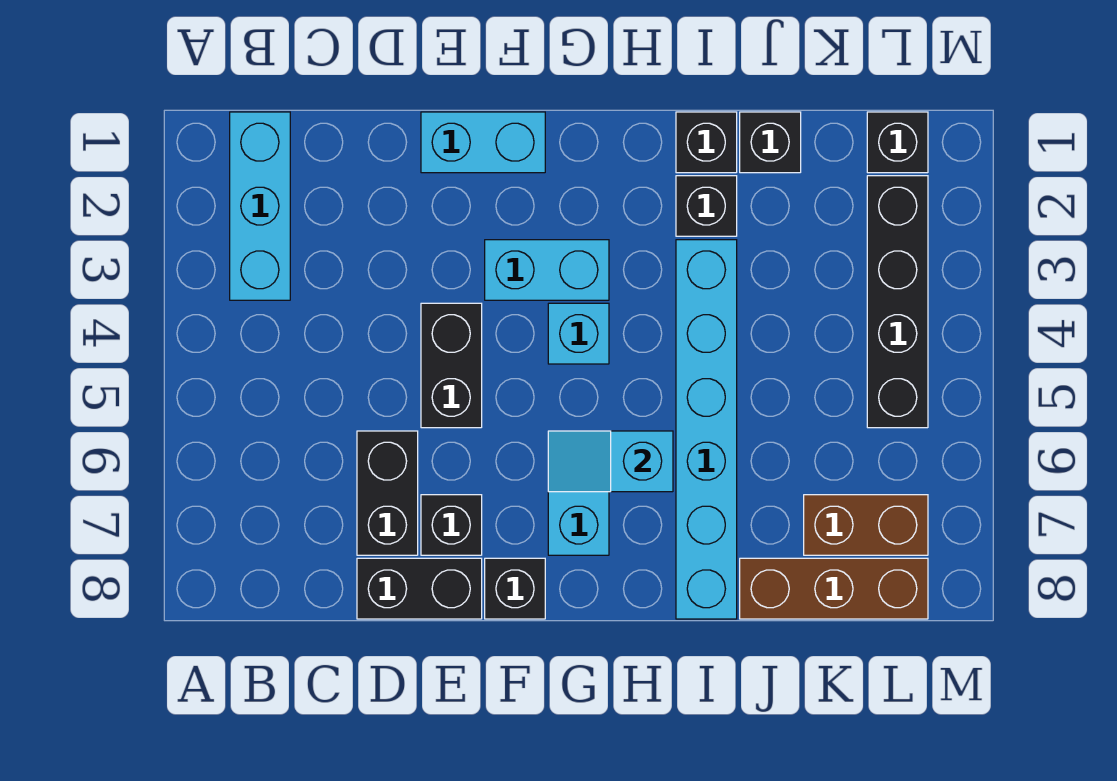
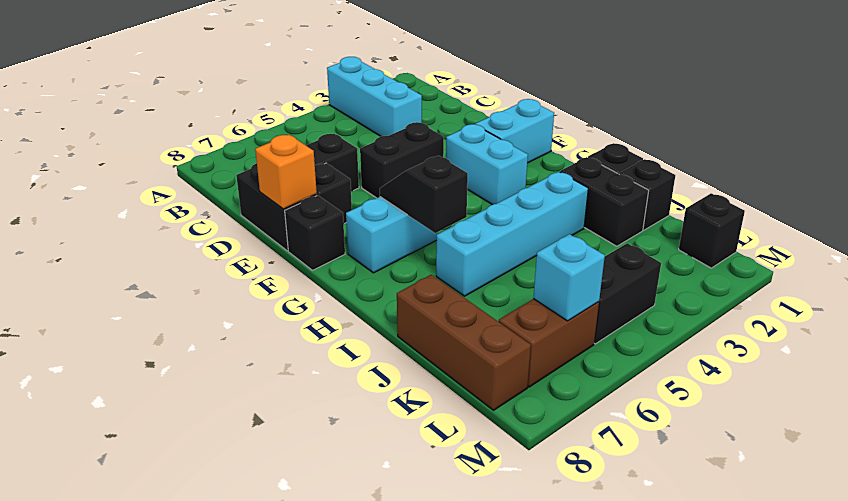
cyan brick B1:B3 level 1 -> cyan brick A3:C3 level 1
cyan brick E1:F1 level 1 -> cyan brick F1:F2 level 1
none -> orange brick E8 level 2
cyan brick G4 level 1 -> cyan brick L6 level 2
cyan slope G6:H6 level 2 top H -> black slope G6:H6 level 2 top H
black brick I2 level 1 -> black brick I2:J2 level 1
cyan brick I3:I8 level 1 -> cyan brick I3:I6 level 1
brown brick K7:L7 level 1 -> brown brick L6:L7 level 1
black brick L2:L5 level 1 -> black brick L4:L5 level 1

